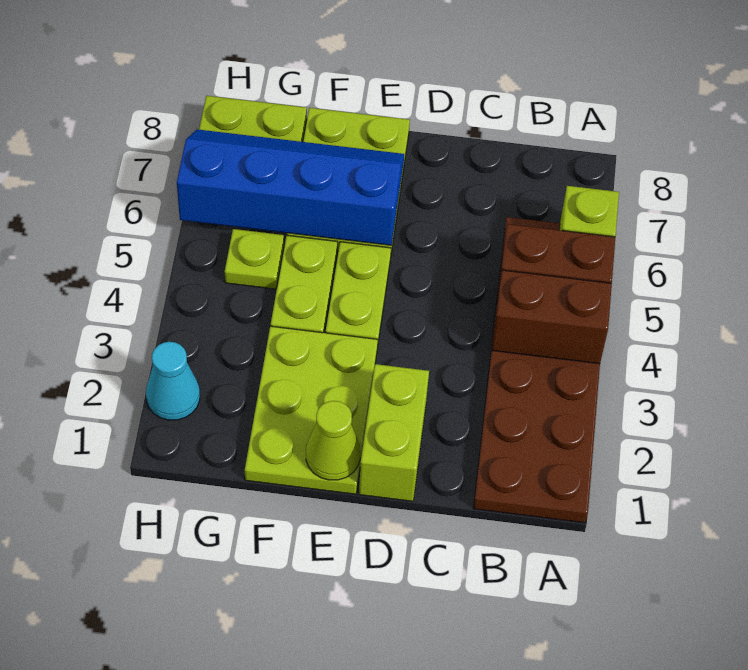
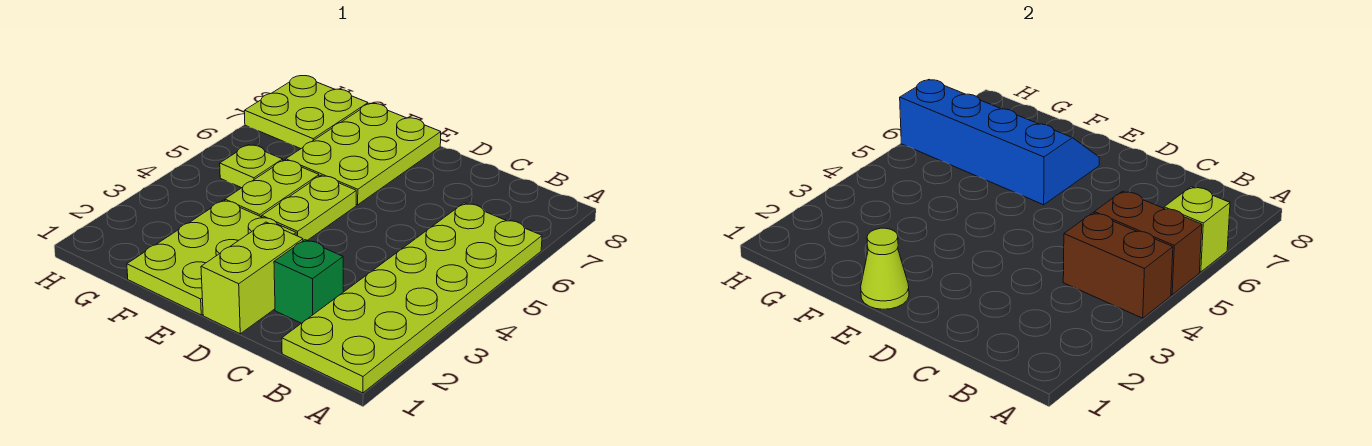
brown plate A1:B6 level 1 -> lime plate A1:B6 level 1
none -> green brick C2 level 1
cyan cone H2 level 1 -> none

